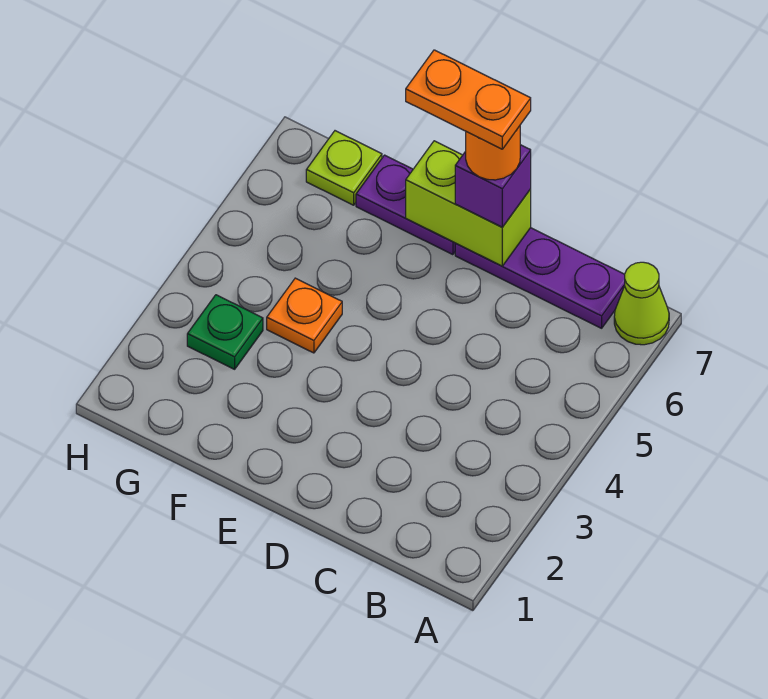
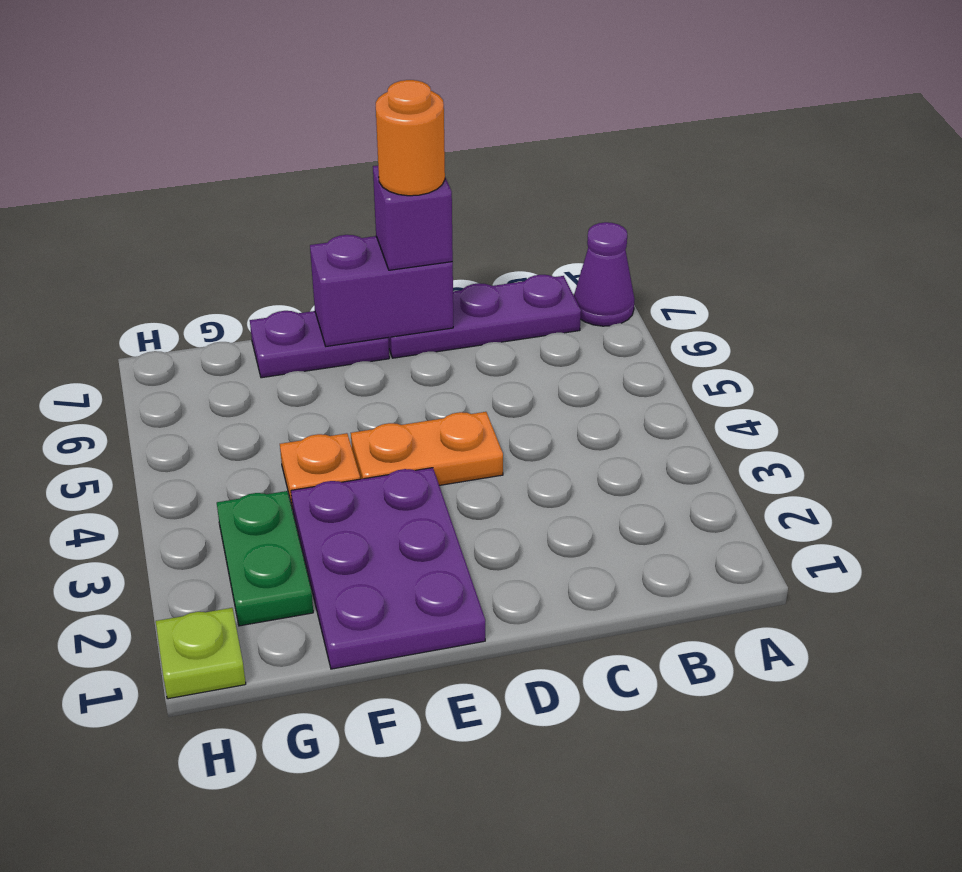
lime cone A7 level 1 -> purple cone A7 level 1
lime brick D7:E7 level 2 -> purple brick D7:E7 level 2
orange plate D7:E7 level 5 -> orange plate D4:E4 level 1
none -> purple plate E1:F3 level 1
green plate G3 level 1 -> green plate G2:G3 level 1
lime plate G7 level 1 -> lime plate H1 level 1

